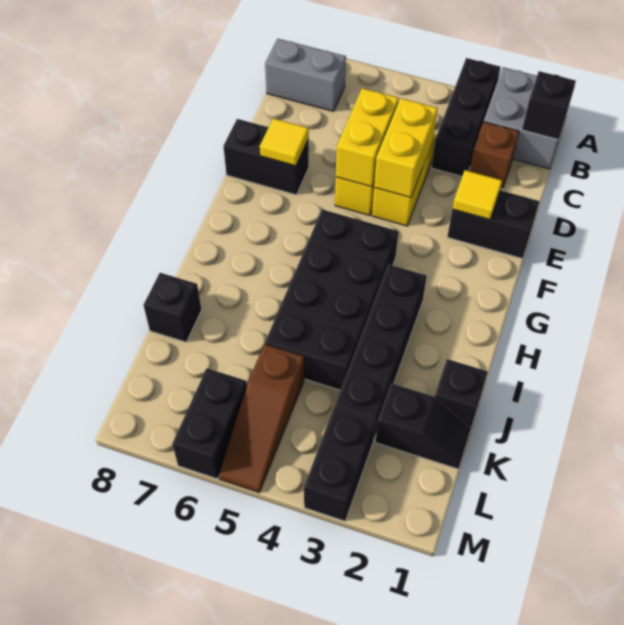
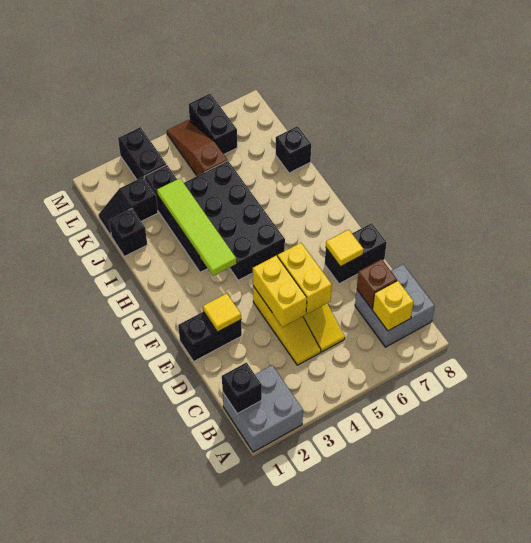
black brick A3:C3 level 1 -> none
grey brick B7:B8 level 1 -> grey brick B7:C8 level 1
none -> yellow brick B7 level 2
brown brick C2 level 1 -> brown brick C7 level 2
none -> lime tile G3:J3 level 2

